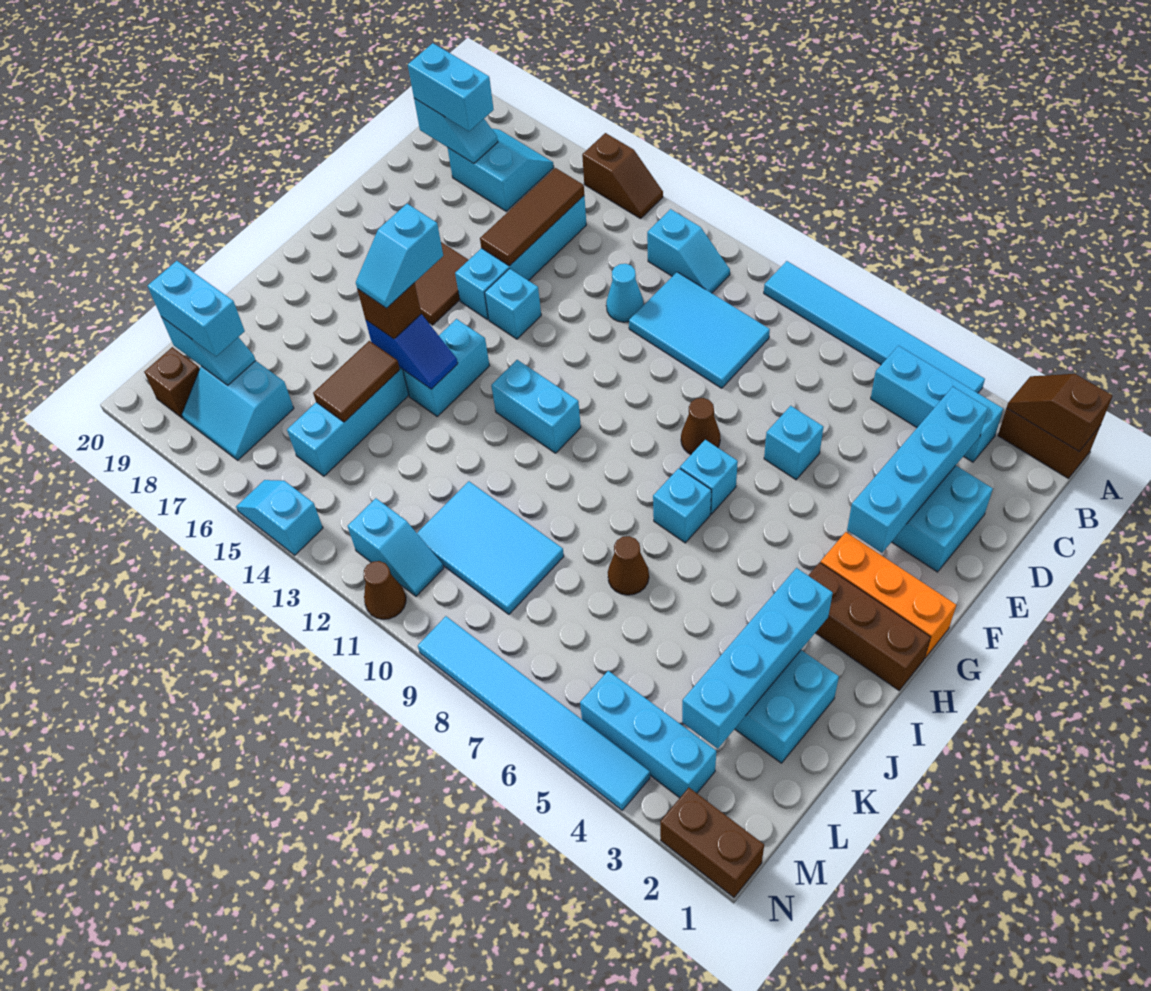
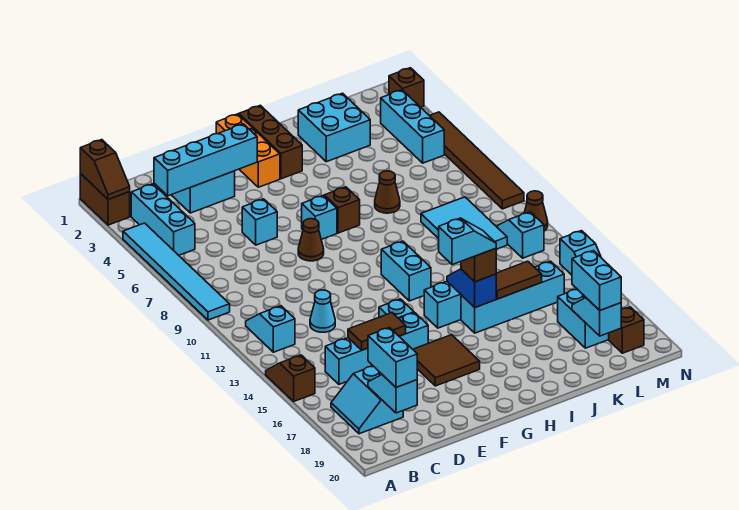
cyan tile C9:D11 level 1 -> none
brown tile C15:E15 level 2 -> brown tile D15:E15 level 2
cyan brick H7 level 1 -> brown brick H7 level 1
cyan brick I3:L3 level 2 -> none
brown brick N1:N2 level 1 -> brown brick N2 level 1
cyan tile N4:N9 level 1 -> brown tile N4:N9 level 1

